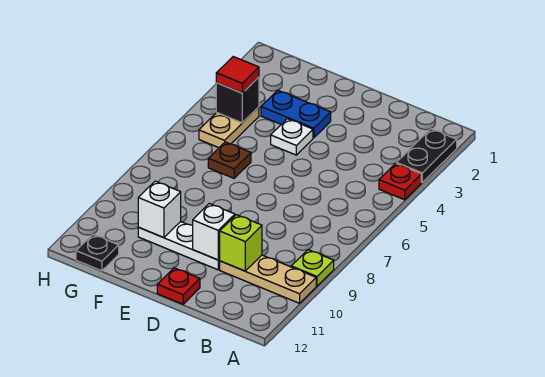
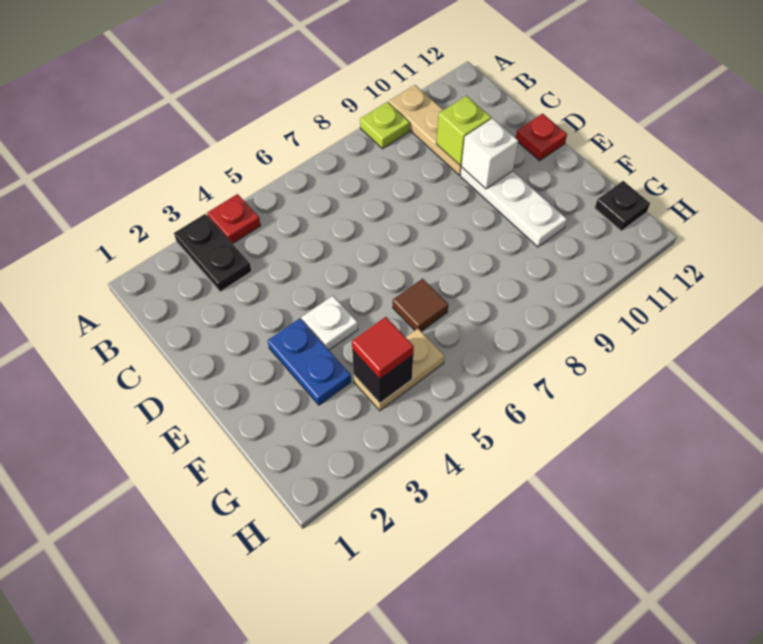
black plate A2:A3 level 1 -> black plate A3:B3 level 1
brown plate F6 level 1 -> brown tile F6 level 1
white brick F10 level 2 -> none

